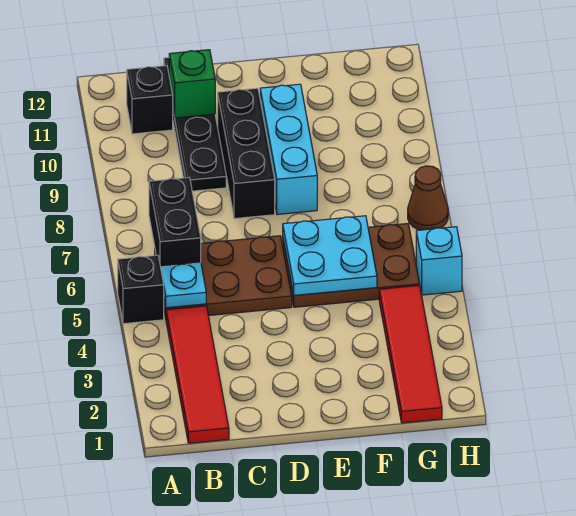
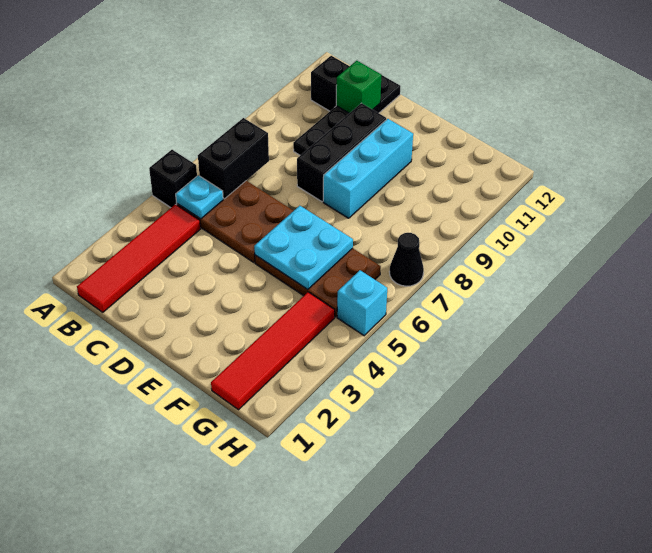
brown cone H7 level 1 -> black cone H7 level 1

